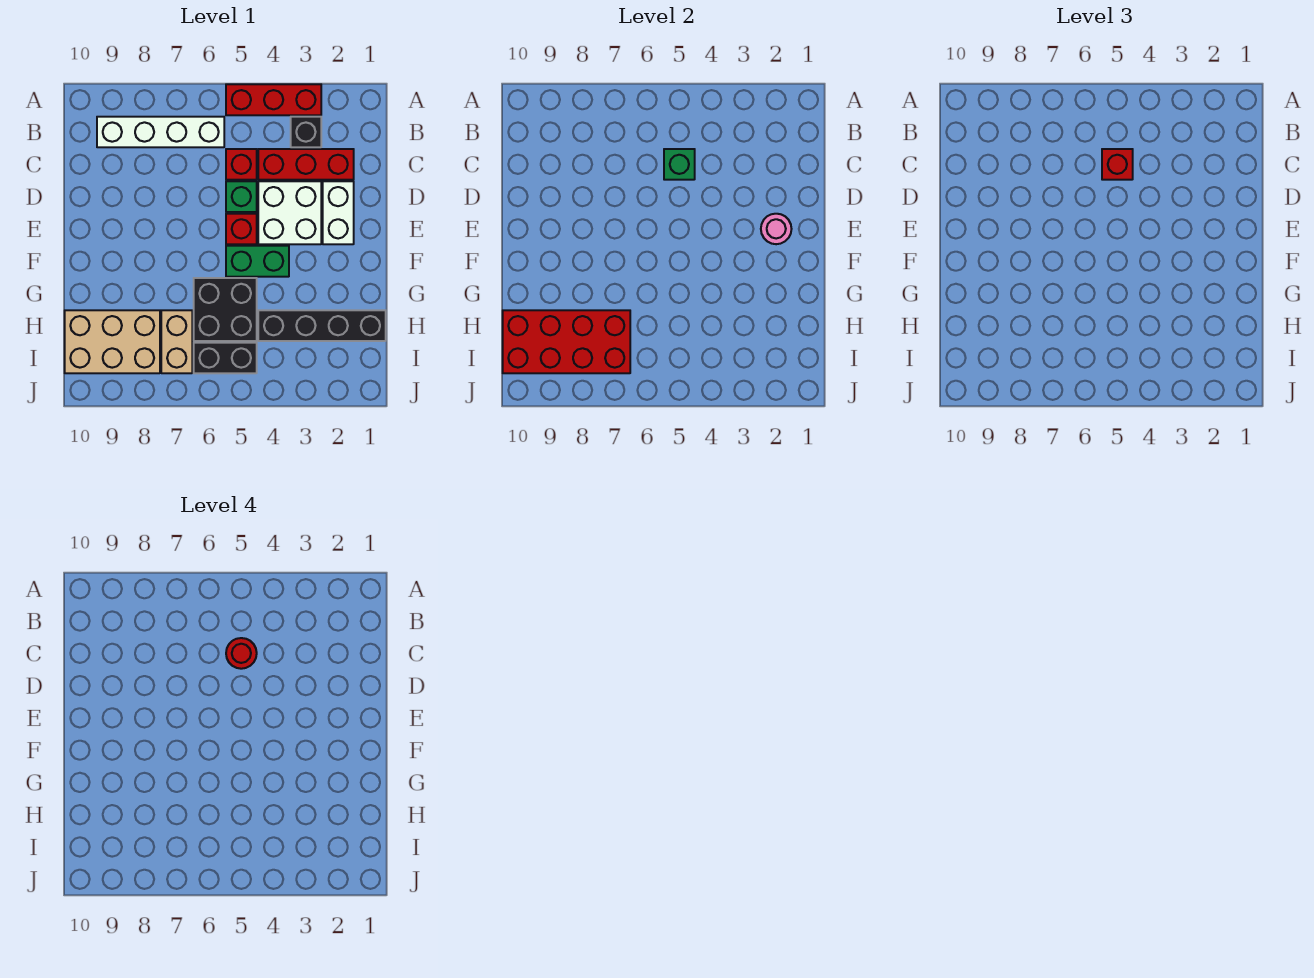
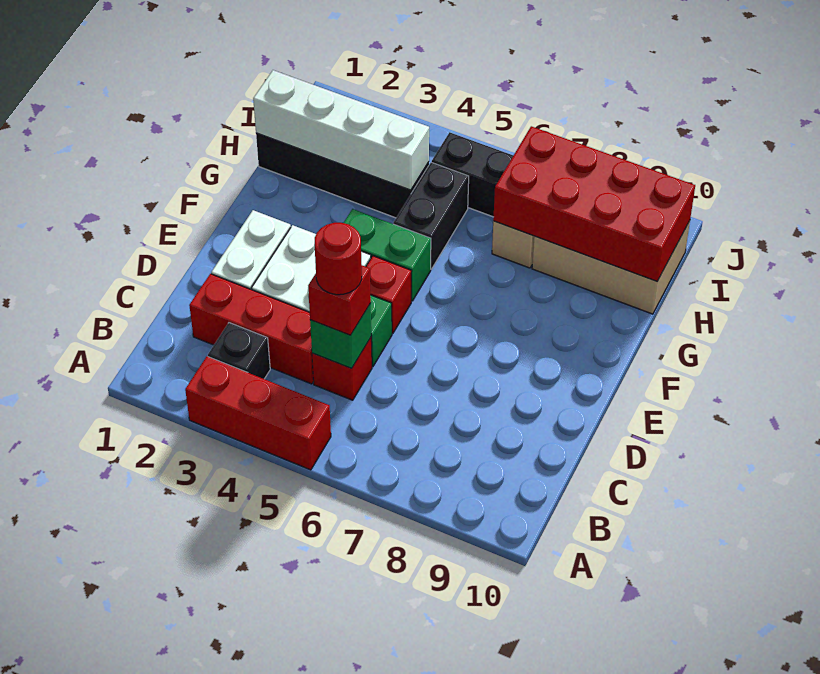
white brick B6:B9 level 1 -> white brick H1:H4 level 2
pink round brick E2 level 2 -> none
black brick G5:H6 level 1 -> black brick G5:H5 level 1

